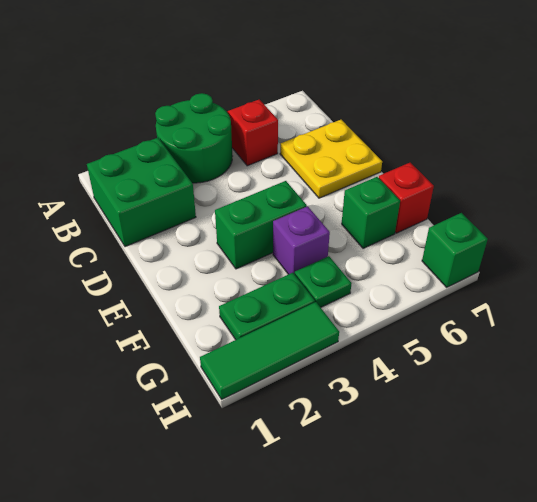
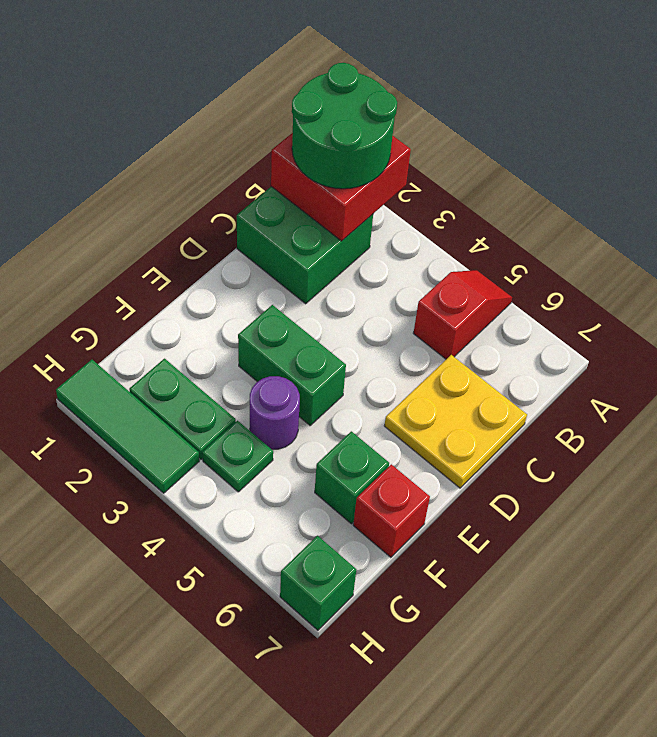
none -> red brick A1:B2 level 2
green round brick A3:B4 level 1 -> green round brick A1:B2 level 3
purple brick F4 level 1 -> purple round brick F4 level 1

